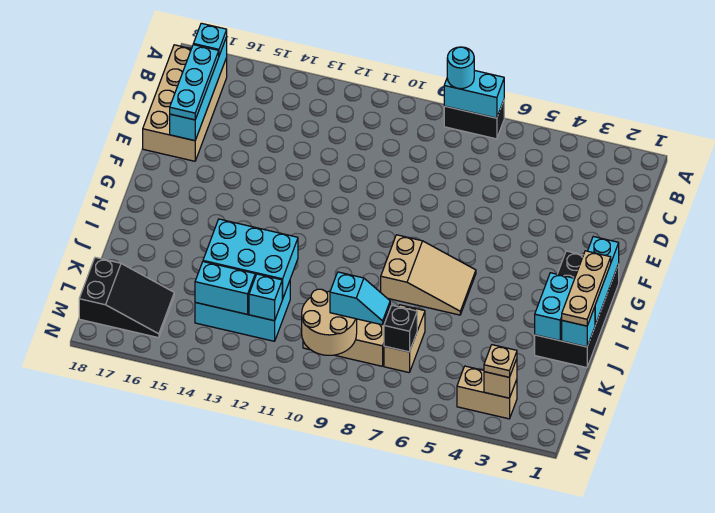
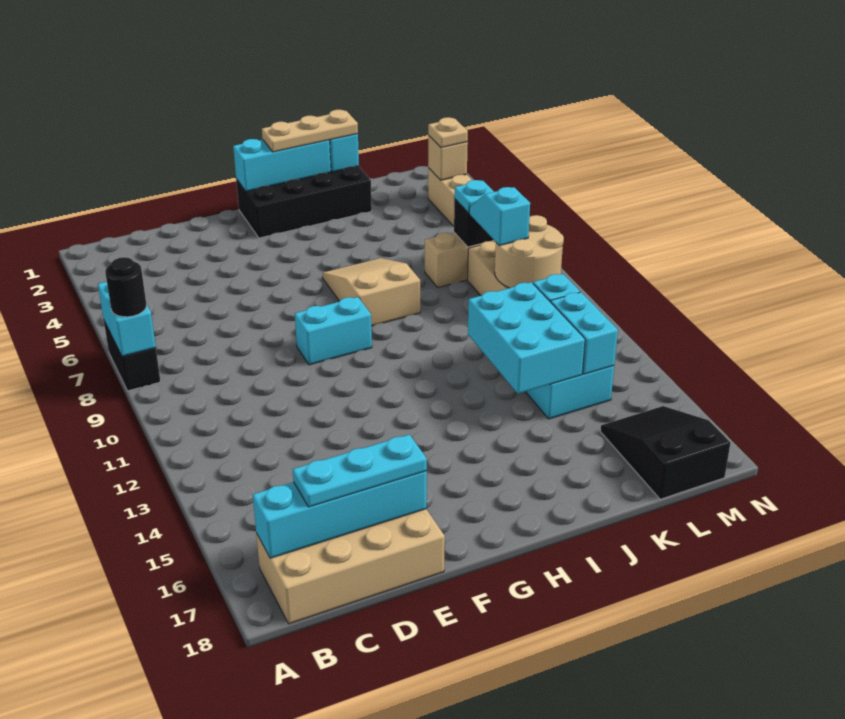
cyan round brick A8 level 3 -> black round brick A8 level 3
cyan plate B17 level 3 -> cyan plate L7 level 3
cyan brick I2:J2 level 2 -> cyan brick F9:G9 level 1

